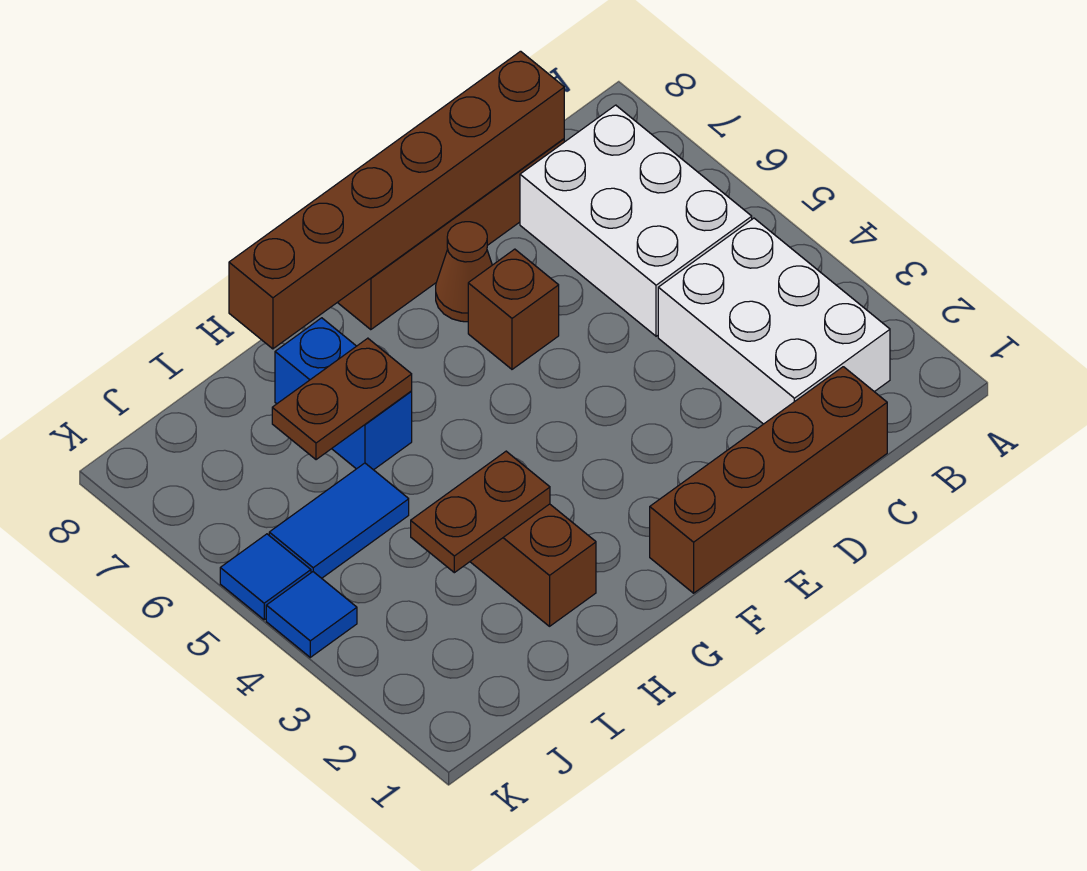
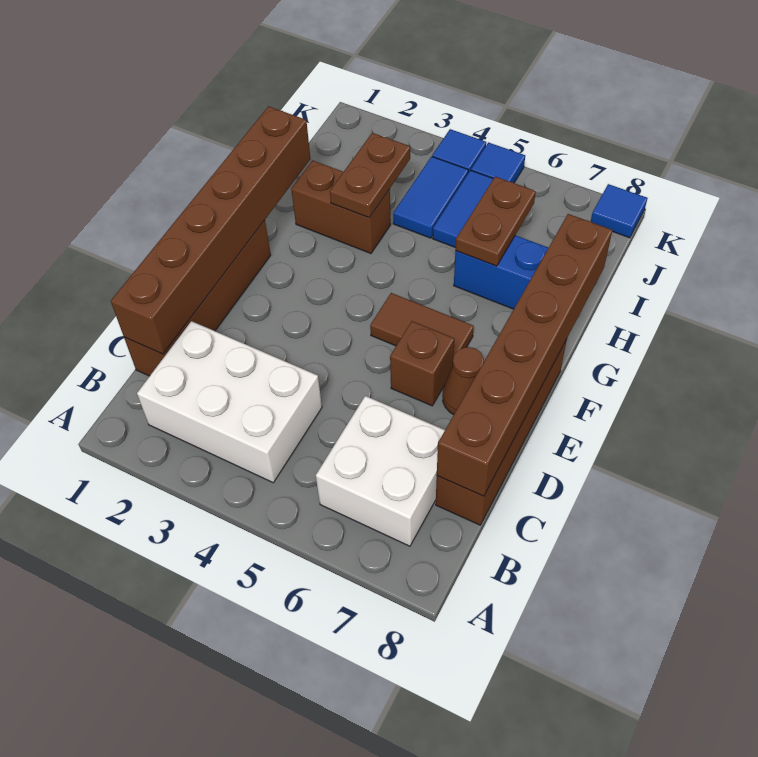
white brick B5:C7 level 1 -> white brick B6:C7 level 1
none -> brown brick C1:H1 level 2
none -> brown tile F5:F6 level 1
none -> blue tile I4:J4 level 1
none -> blue tile K8 level 1

